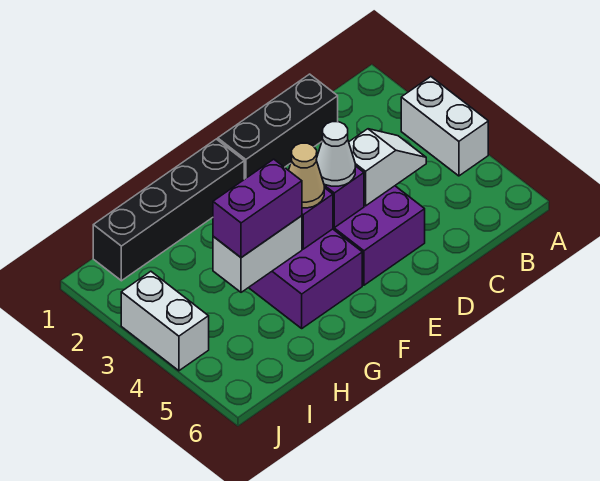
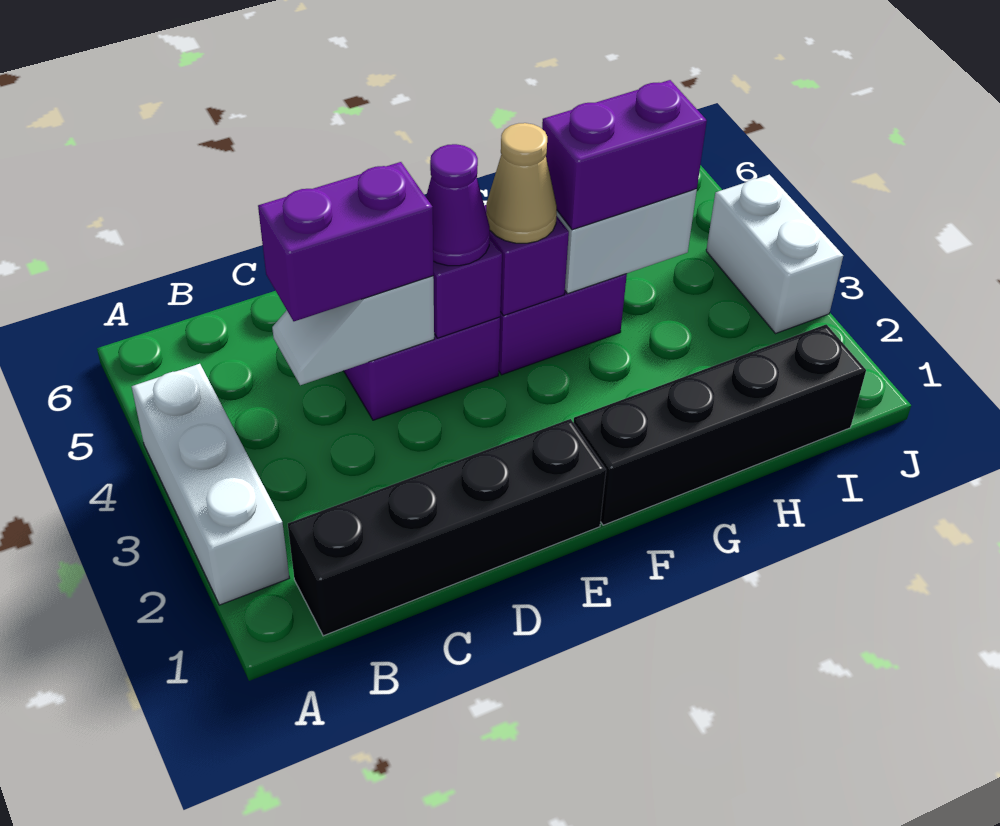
white brick A3:A4 level 1 -> white brick A2:A4 level 1
black brick C1:E1 level 1 -> black brick B1:E1 level 1
none -> purple brick C4:D4 level 3
white cone E4 level 3 -> purple cone E4 level 3

